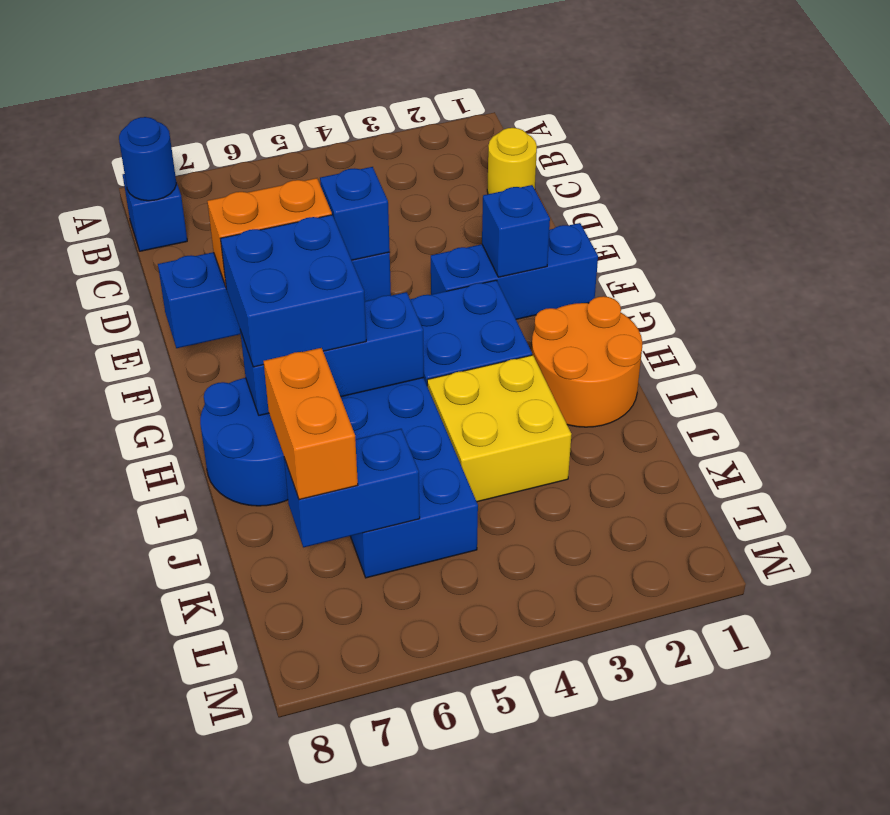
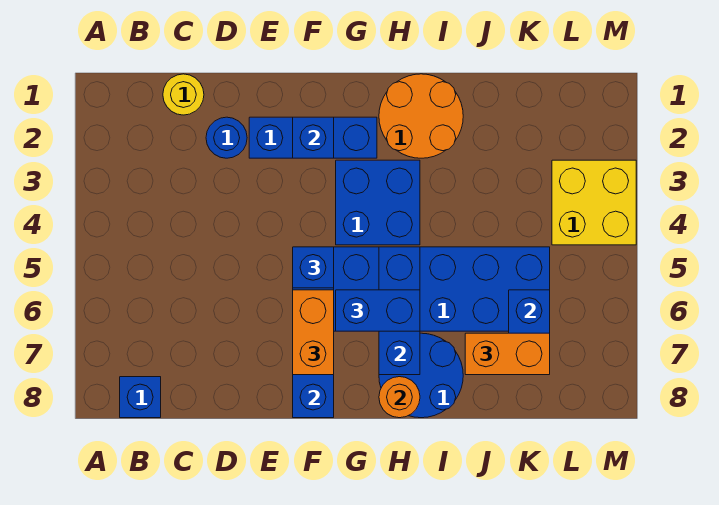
blue round brick B8 level 2 -> blue round brick D2 level 1
blue brick F1:F3 level 1 -> blue brick E2:G2 level 1
blue brick G6:H7 level 3 -> blue brick G6:H6 level 3
none -> orange round brick H8 level 2
yellow brick I3:J4 level 1 -> yellow brick L3:M4 level 1

